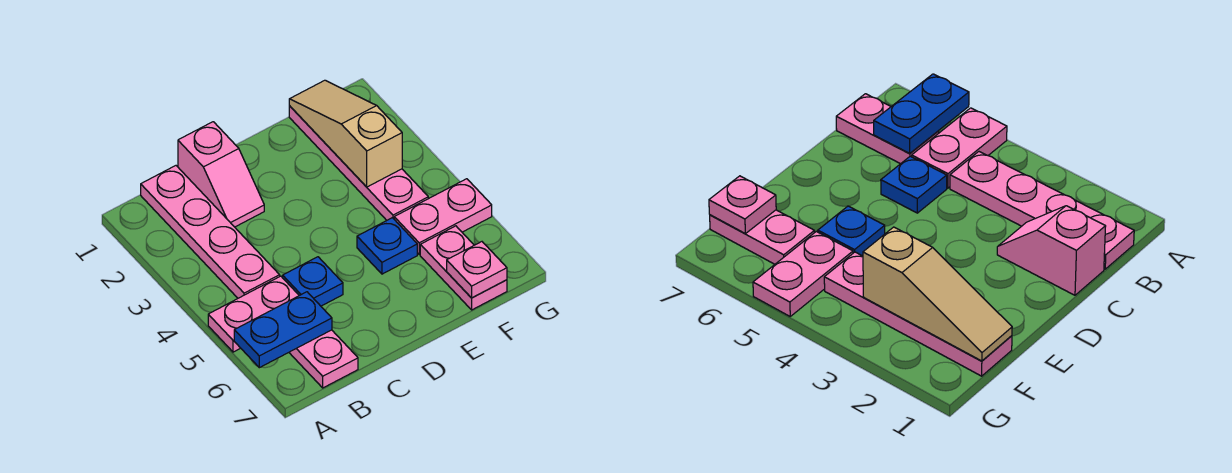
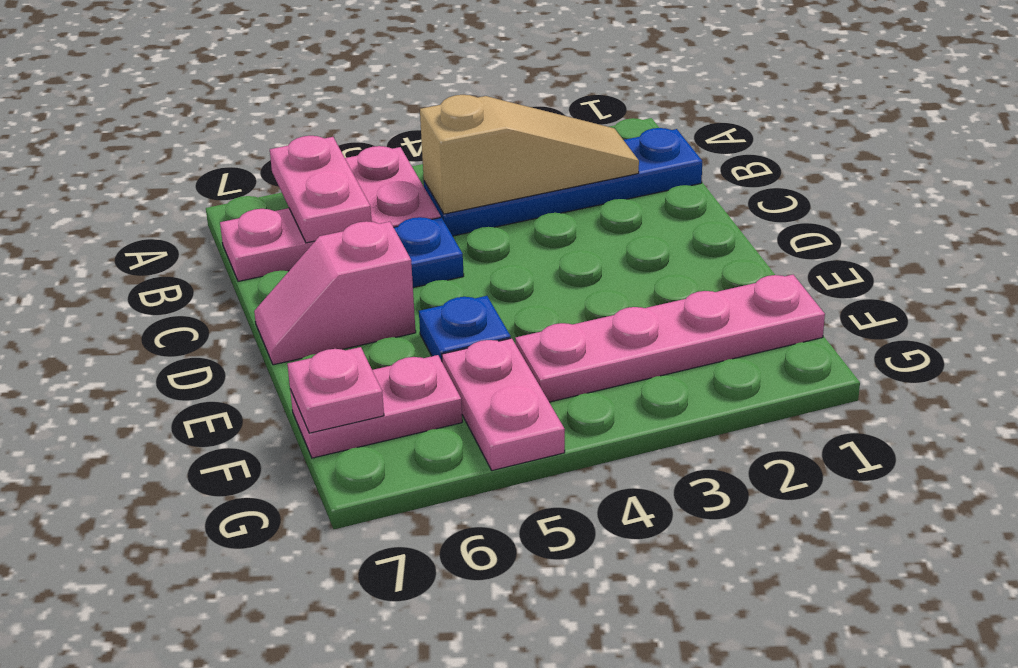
blue plate A6:B6 level 2 -> pink plate A6:B6 level 2
pink plate B1:B4 level 1 -> blue plate B1:B4 level 1
pink slope C1:C2 level 1 top 1 -> pink slope D6:D7 level 1 top 6
tan slope F1:F3 level 2 top 3 -> tan slope B2:B4 level 2 top 4

